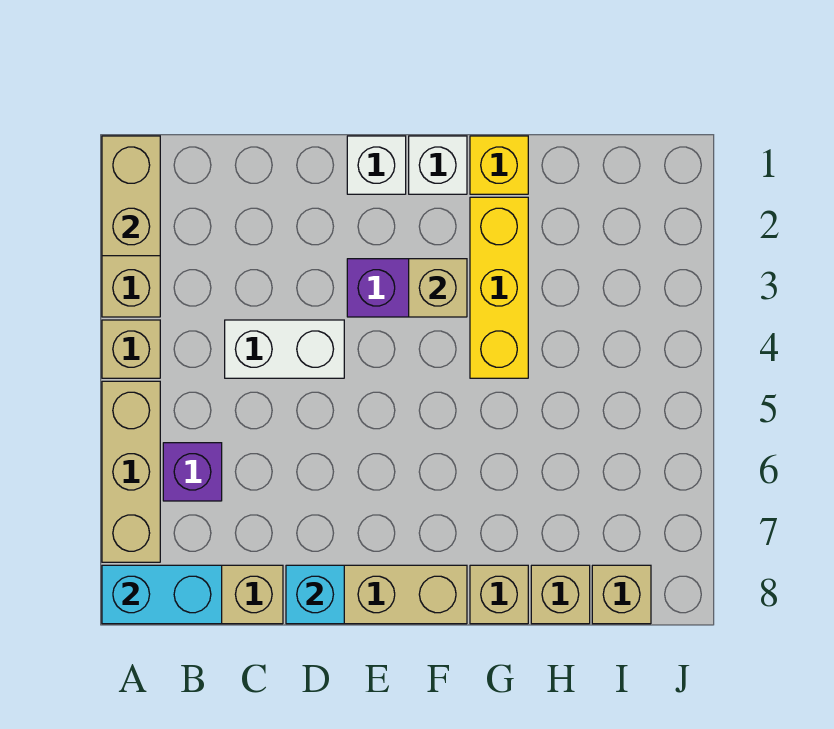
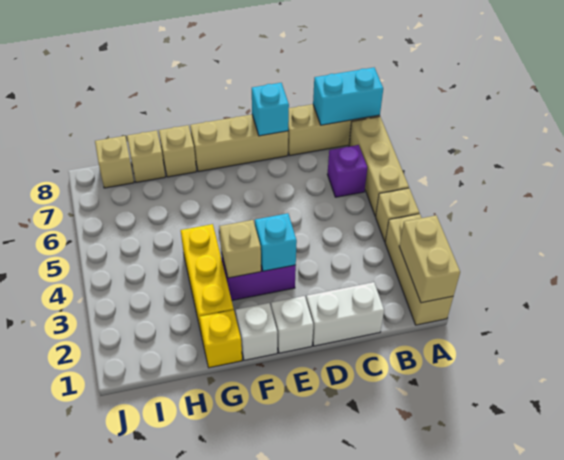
white brick C4:D4 level 1 -> white brick C1:D1 level 1
none -> cyan brick E3 level 2

